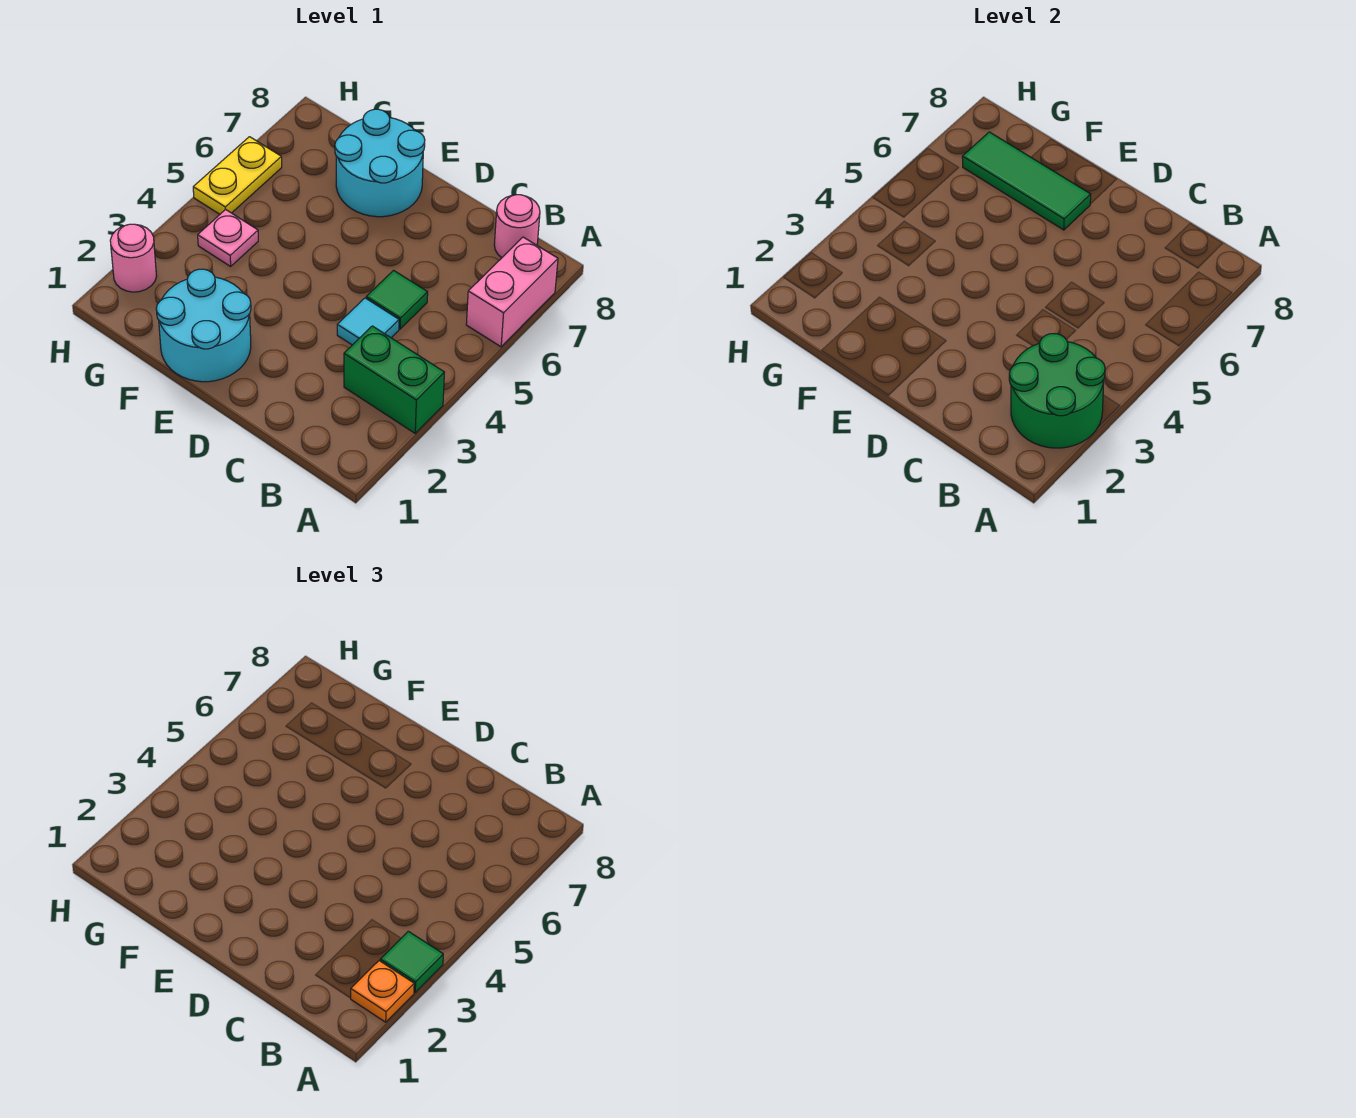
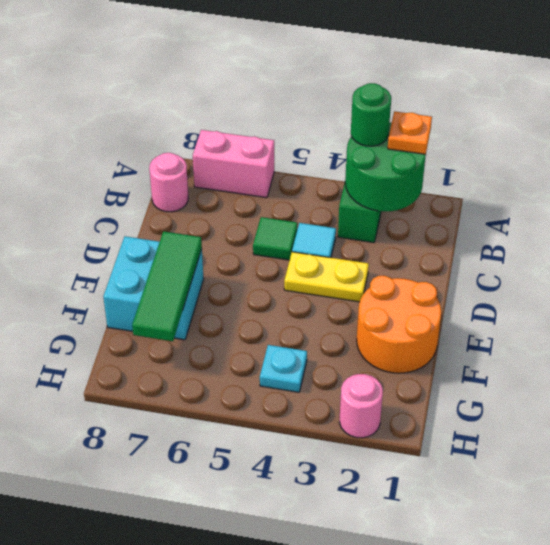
green tile A3 level 3 -> green round brick A3 level 3
cyan round brick E1:F2 level 1 -> orange round brick E1:F2 level 1
cyan round brick E7:F8 level 1 -> cyan brick E7:F8 level 1
pink plate G4 level 1 -> cyan plate G4 level 1
yellow plate H5:H6 level 1 -> yellow plate D3:D4 level 1

